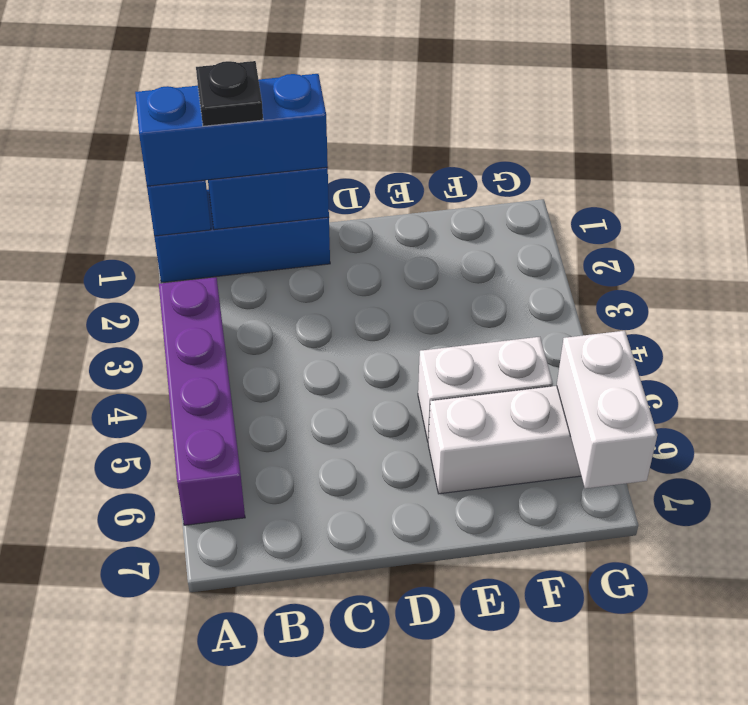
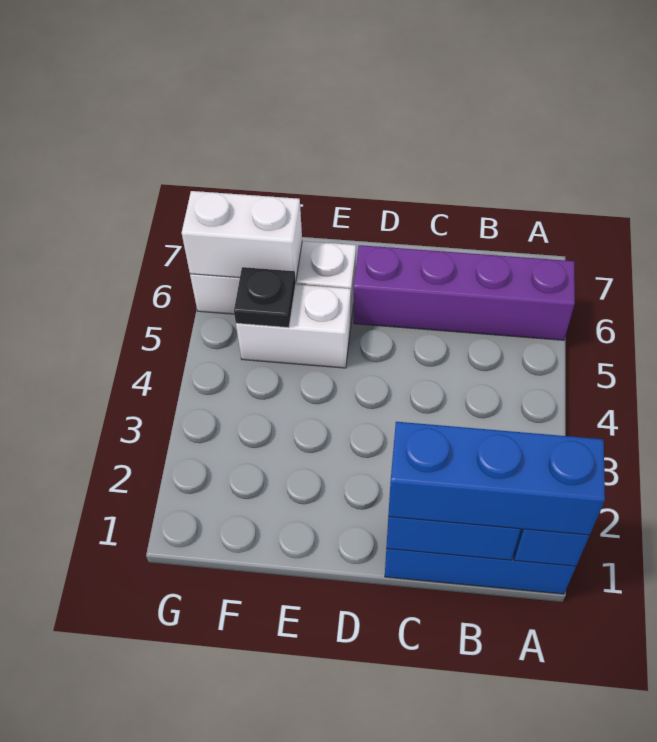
purple brick A3:A6 level 1 -> purple brick A6:D6 level 1
black plate B1 level 4 -> black plate F5 level 2
white brick G6:G7 level 2 -> white brick F6:G6 level 2

